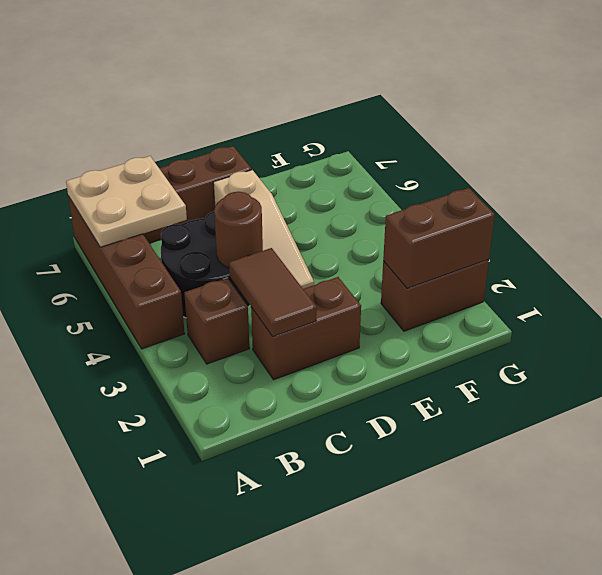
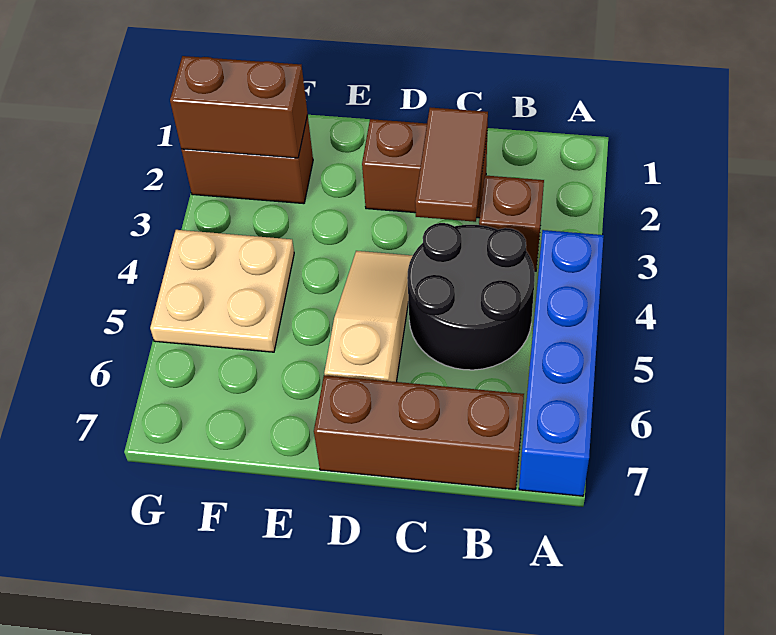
brown brick A4:A7 level 1 -> blue brick A4:A7 level 1
tan plate A6:B7 level 2 -> tan plate F4:G5 level 1
brown round brick C4 level 2 -> none

